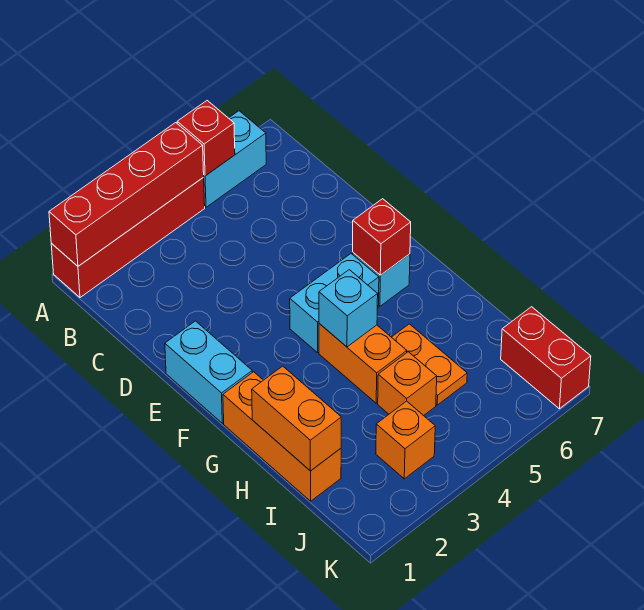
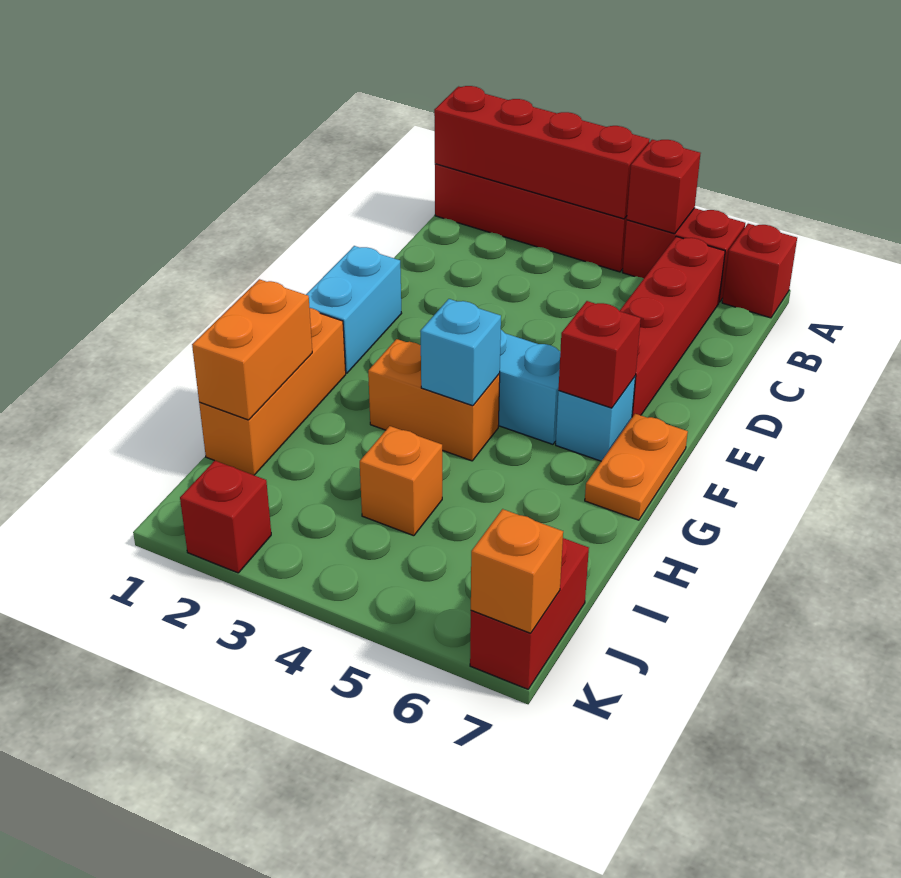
cyan brick A5:A6 level 1 -> red brick A5:A6 level 1
none -> red brick A7 level 1
none -> red brick B6:E6 level 1
orange brick G4:H4 level 1 -> orange brick G3:G4 level 1
orange plate H5:I5 level 1 -> orange plate F7:G7 level 1
orange brick J3 level 1 -> orange brick K7 level 2
none -> red brick K2 level 1

